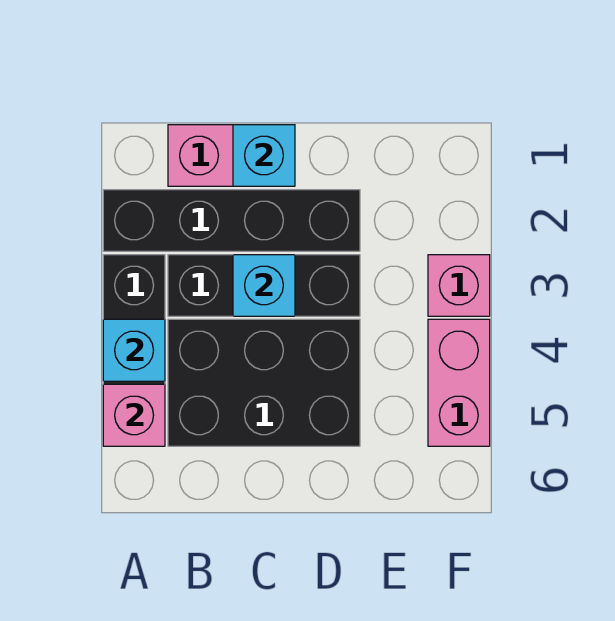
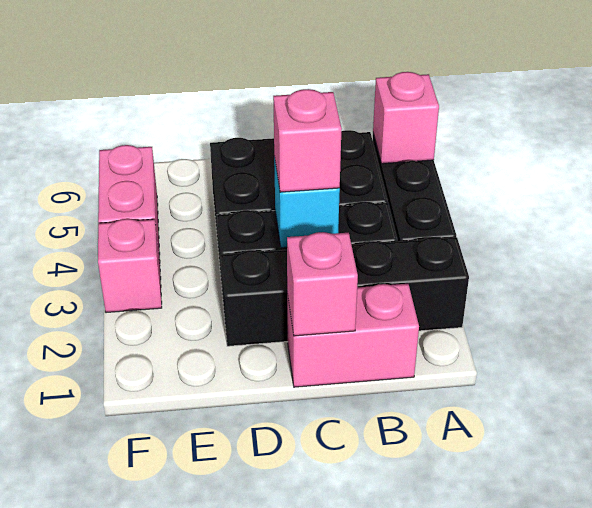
cyan brick A4 level 2 -> none
cyan brick C1 level 2 -> pink brick C1 level 2
none -> pink brick C3 level 3

